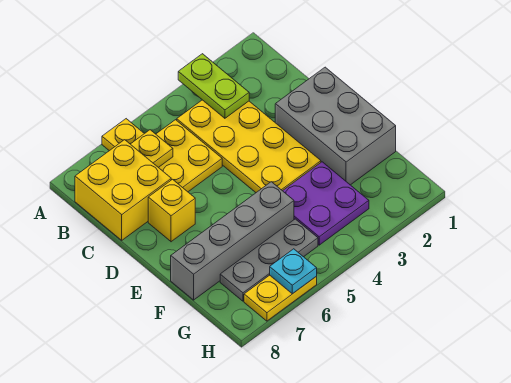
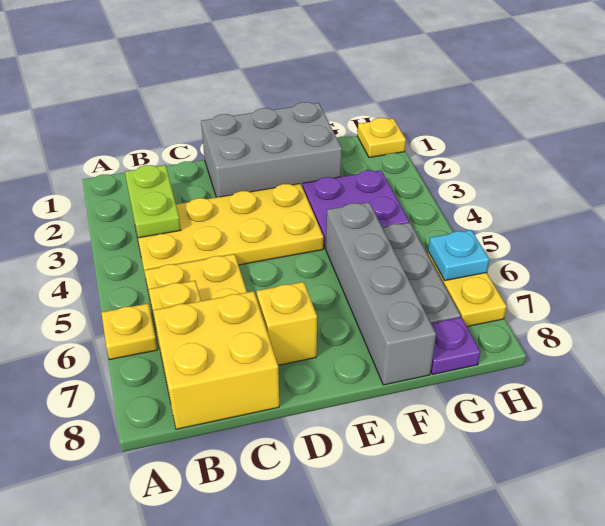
lime plate A3:B3 level 2 -> lime plate B2:B3 level 2
none -> purple plate G8 level 1
none -> yellow plate H1 level 1

